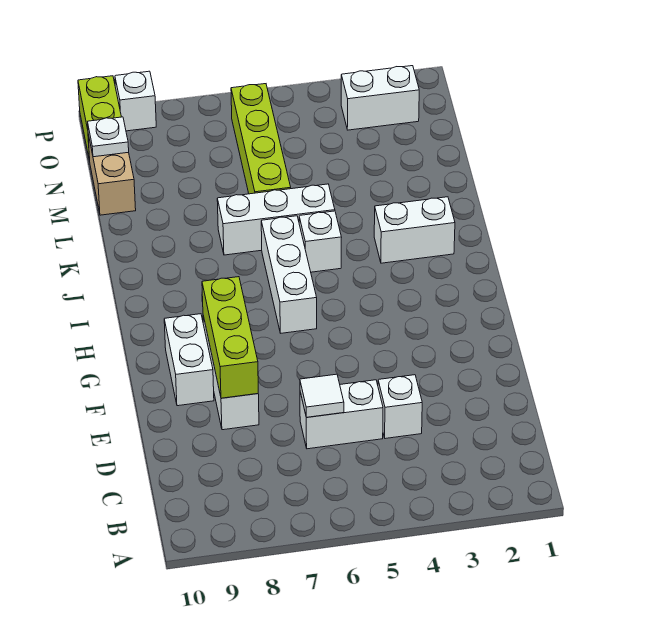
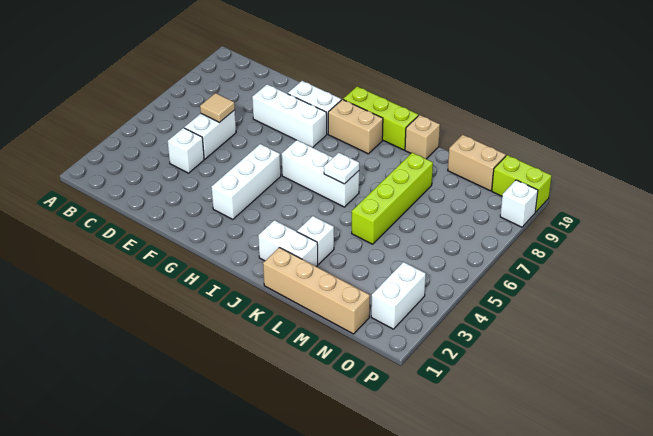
white tile D6 level 2 -> tan tile D6 level 2
lime brick E8:G8 level 2 -> lime brick H10:J10 level 1
none -> tan brick H9:I9 level 1
white brick J2:J3 level 1 -> white brick J2:K2 level 1
white brick J5 level 1 -> white brick K3 level 1
none -> tan brick K1:N1 level 1
white brick K5:K7 level 1 -> white brick G3:G5 level 1
none -> tan brick K10 level 1
lime brick L6:O6 level 1 -> lime brick L5:L8 level 1
white plate N10 level 2 -> white plate J6 level 2

